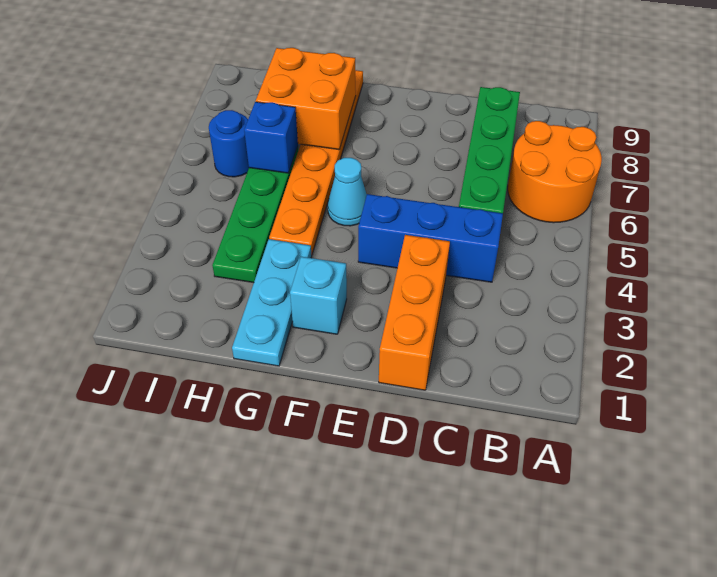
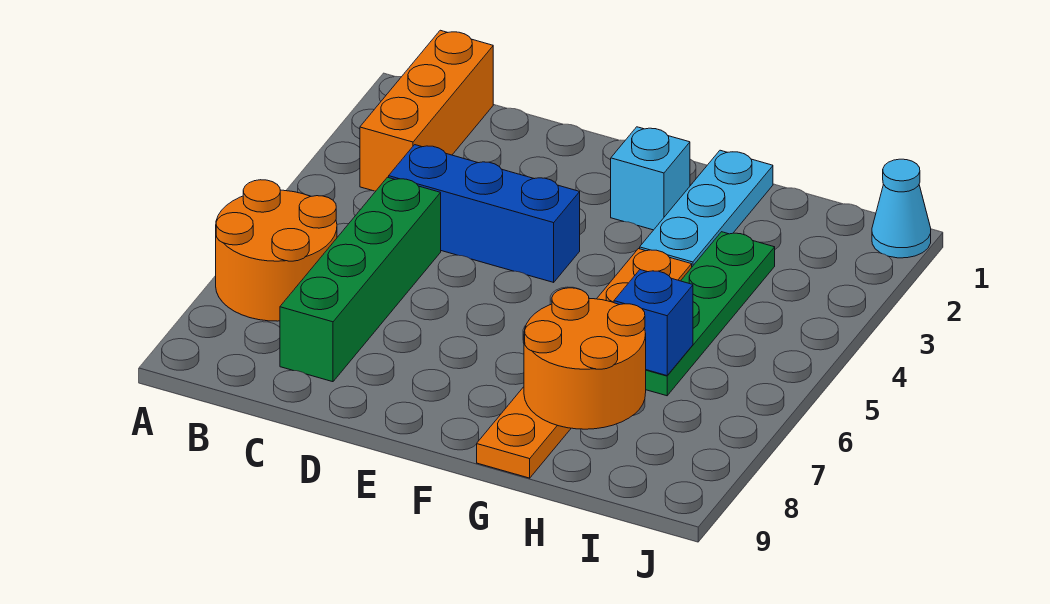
orange brick D1:D3 level 1 -> orange brick B1:B3 level 1
cyan cone F5 level 1 -> cyan cone J1 level 1
orange brick G7:H8 level 2 -> orange round brick G7:H8 level 2
blue round brick I6 level 1 -> none

